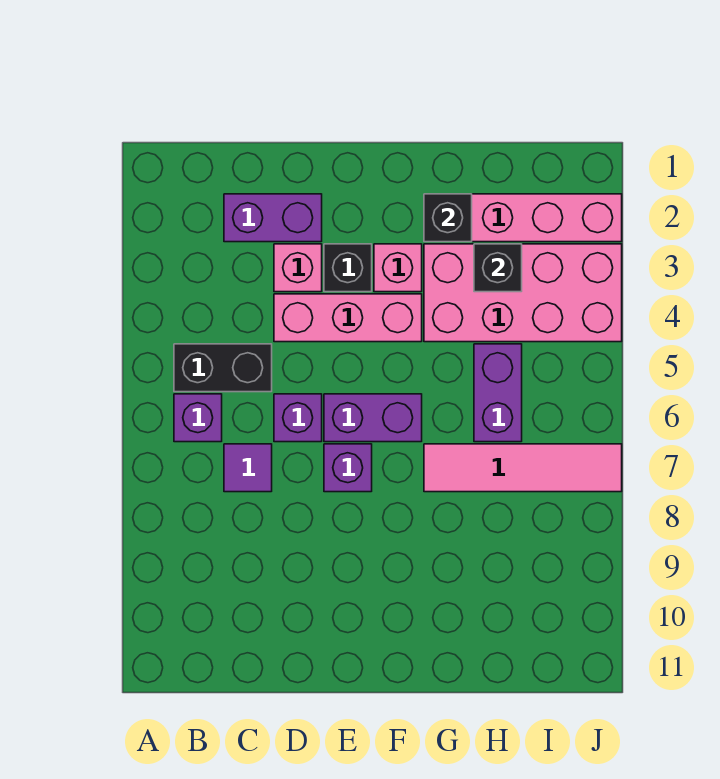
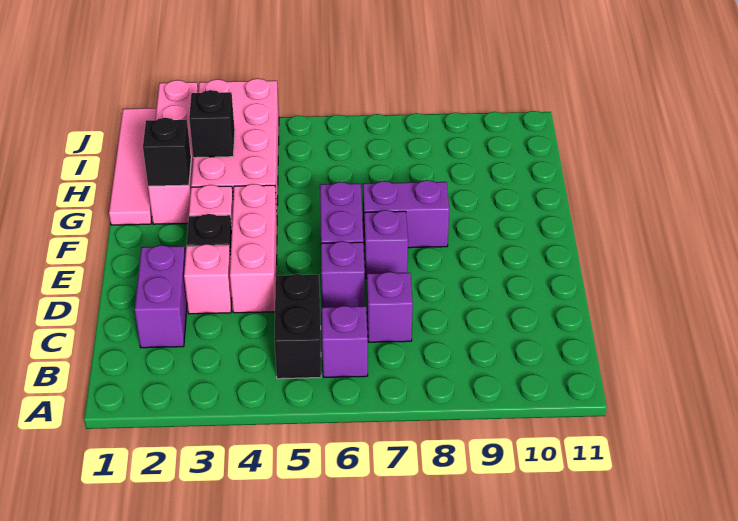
purple tile C7 level 1 -> purple brick C7 level 1
pink tile G7:J7 level 1 -> pink tile G1:J1 level 1
purple brick H5:H6 level 1 -> purple brick F7:F8 level 1

